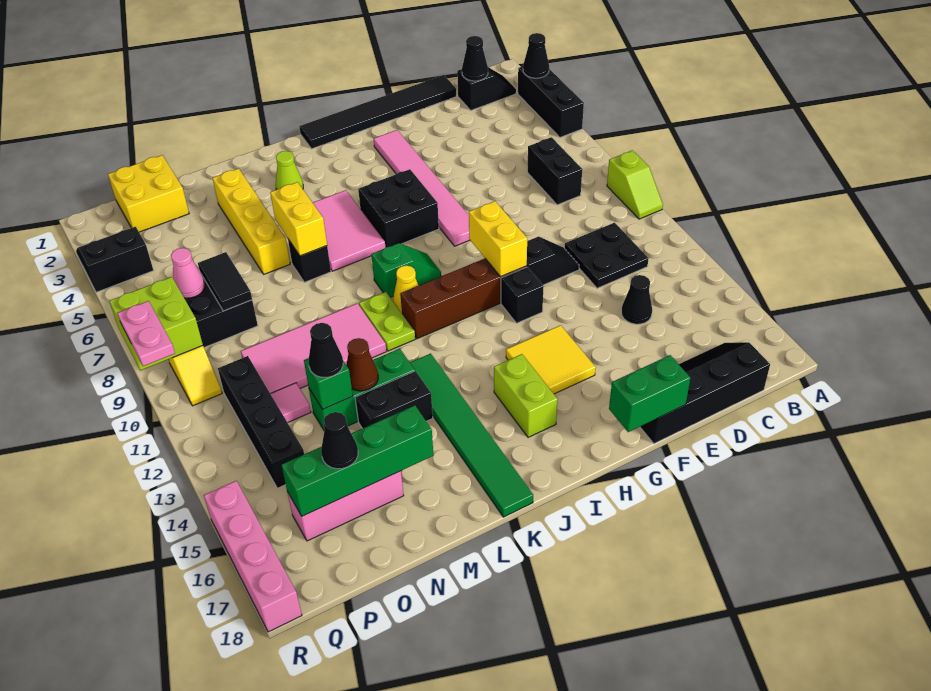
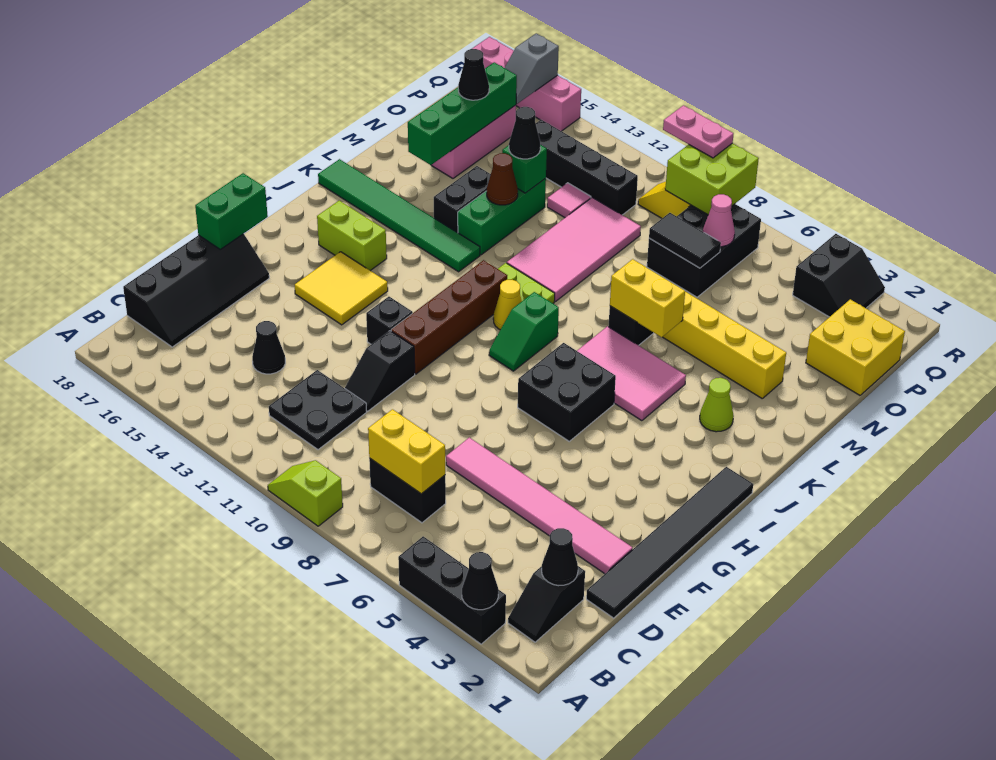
pink tile G3:G8 level 1 -> pink tile E2:E7 level 1
yellow brick G10:G11 level 2 -> yellow brick C7:C8 level 2
none -> grey slope Q16:R16 level 2 top R

